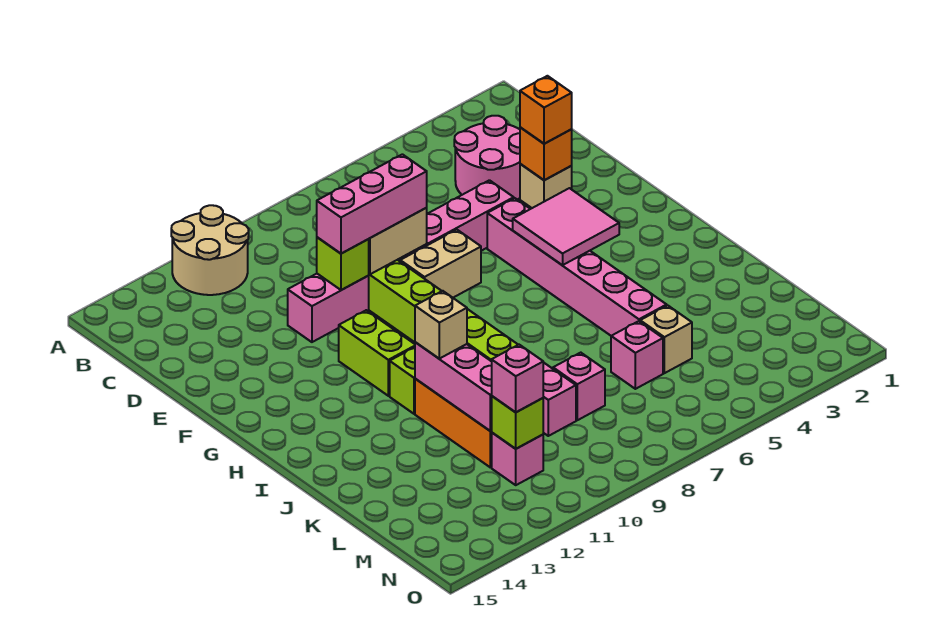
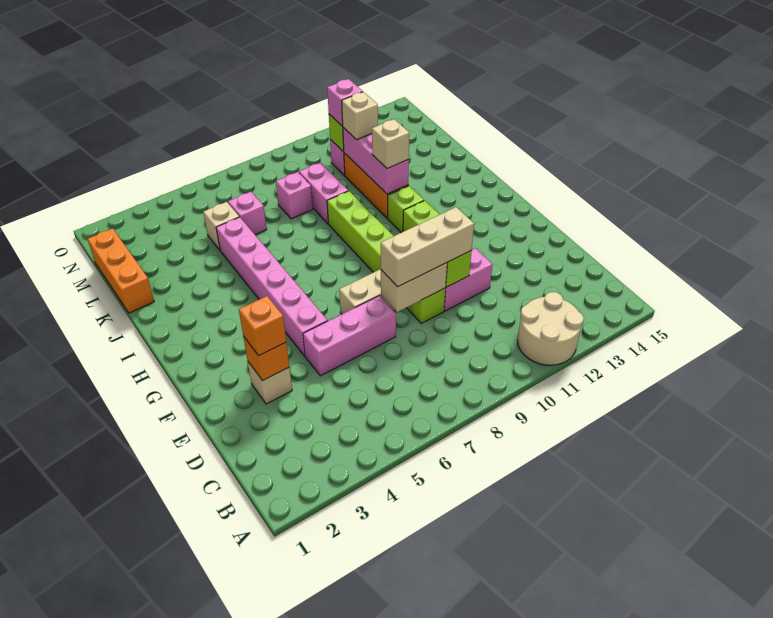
pink round brick C3:D4 level 1 -> none
pink brick E8:E10 level 3 -> tan brick E8:E10 level 3
pink tile G4:H5 level 2 -> none
none -> orange brick K1:M1 level 1
none -> tan brick L11 level 3

